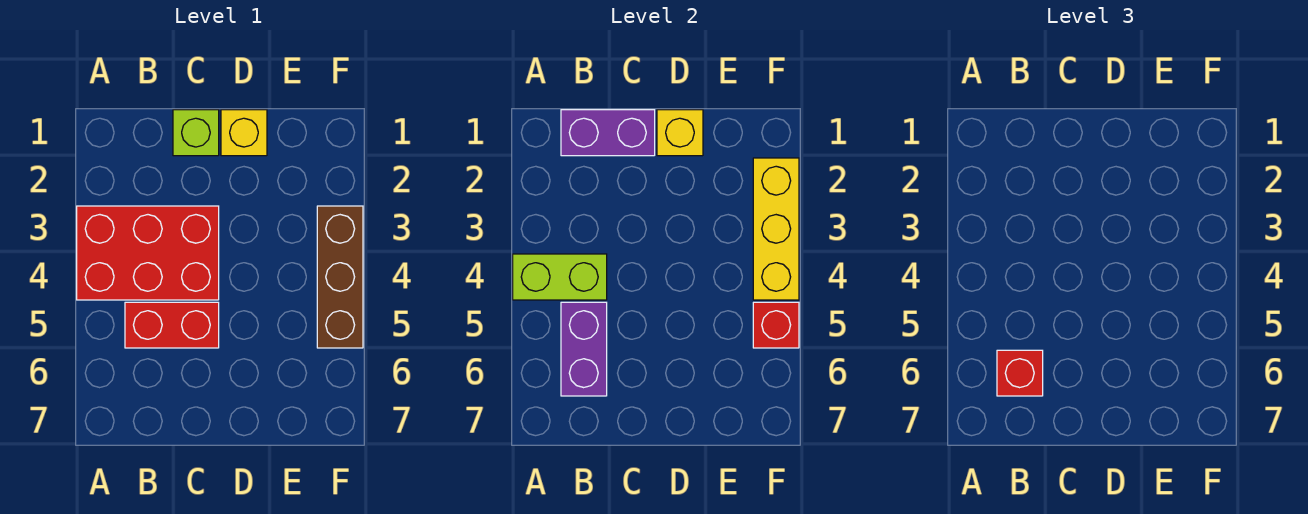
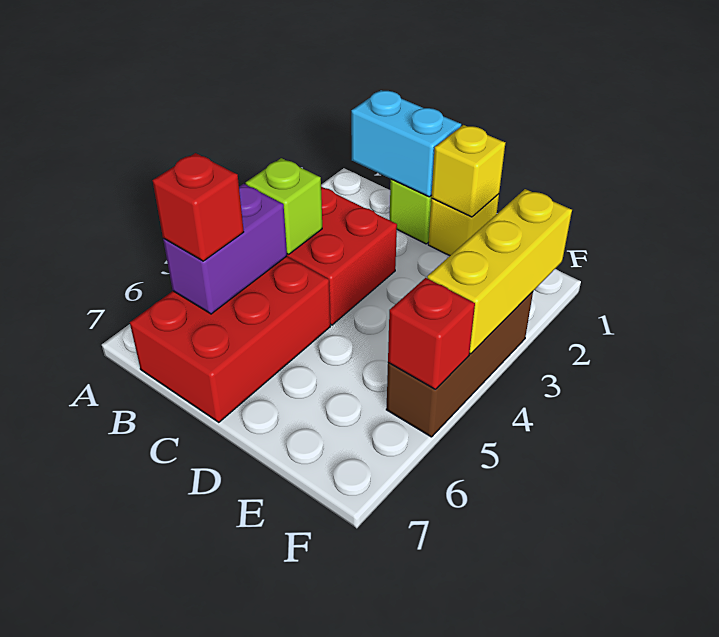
lime brick A4:B4 level 2 -> lime brick B4 level 2
purple brick B1:C1 level 2 -> cyan brick B1:C1 level 2
red brick B5:C5 level 1 -> red brick B5:C7 level 1

